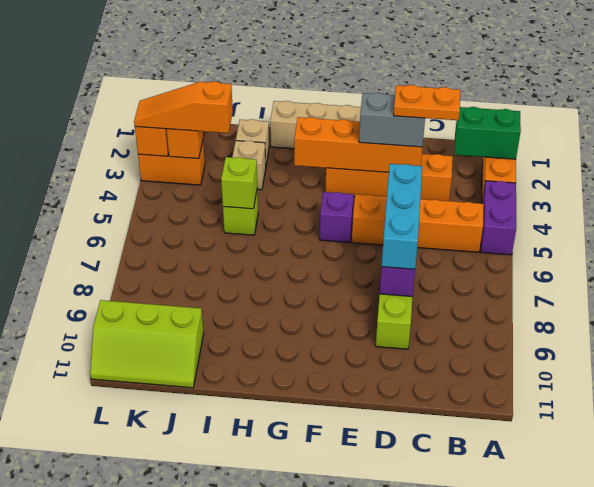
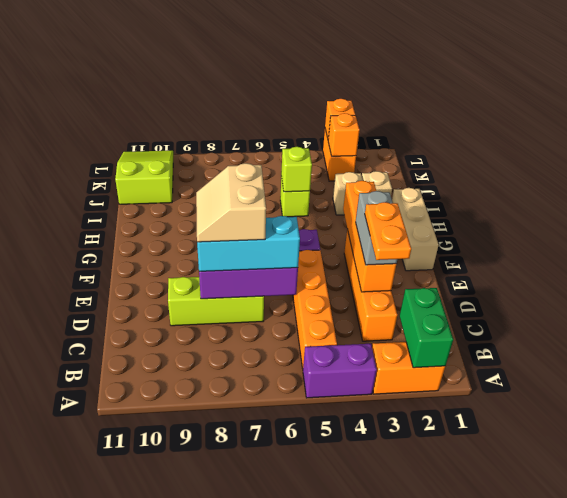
none -> tan slope D7:E8 level 4 top 7
orange slope J3:L3 level 3 top J -> none
lime slope J10:L11 level 1 top 10 -> lime slope J10:L11 level 1 top J

